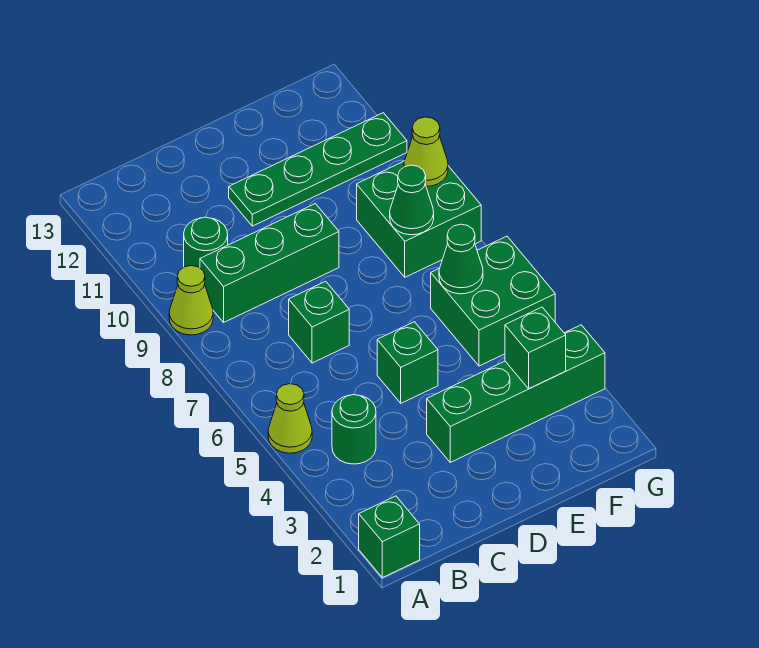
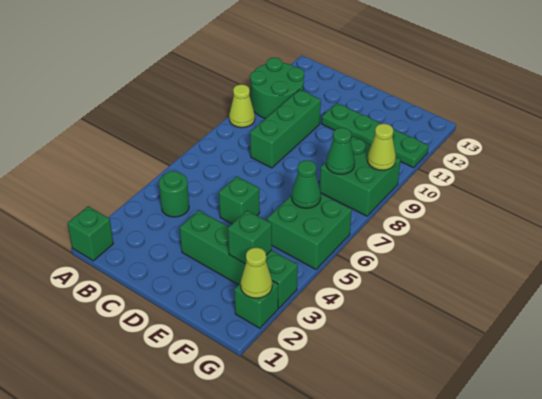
lime cone A5 level 1 -> lime cone G2 level 2
green brick B9:D9 level 1 -> green brick C8:C10 level 1
green round brick B10 level 1 -> green round brick A10:B11 level 1
green brick C7 level 1 -> green brick G2 level 1

